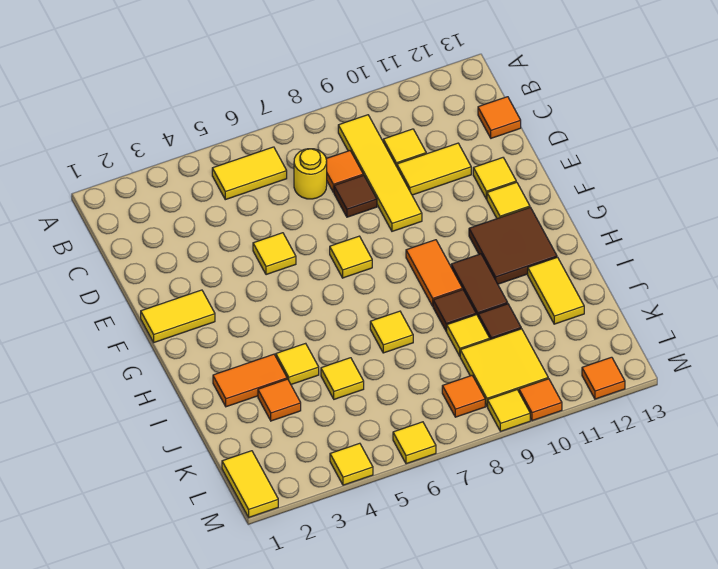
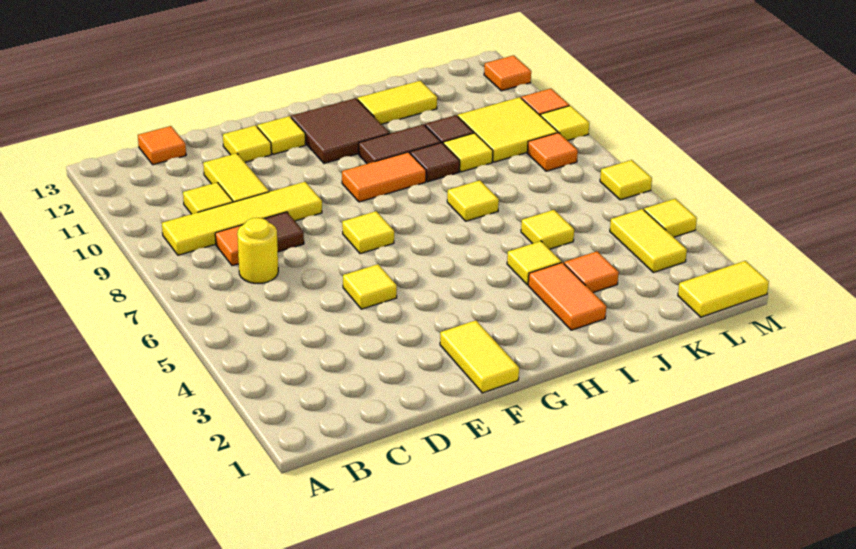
yellow tile B5:B6 level 1 -> yellow tile L3:L4 level 1

